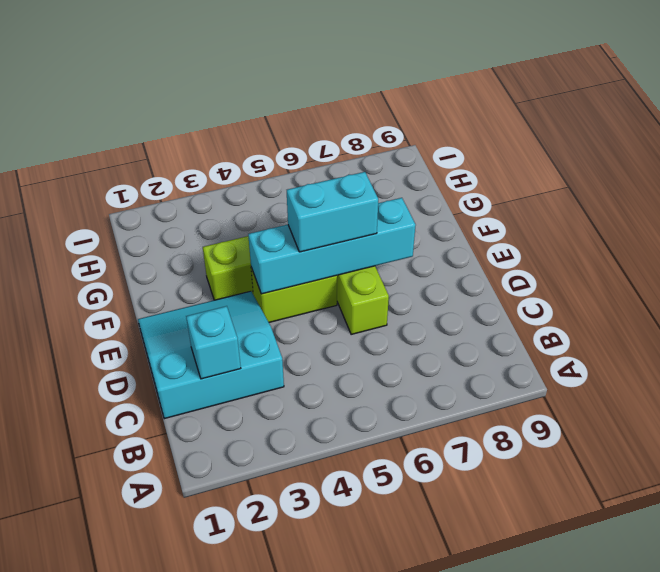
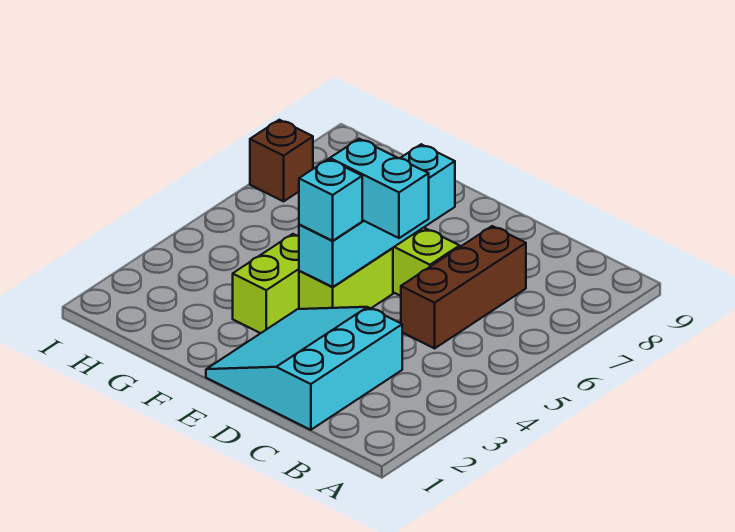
cyan brick C2 level 2 -> cyan brick E4 level 3
none -> brown brick C5:C7 level 1
cyan brick E5:E6 level 3 -> cyan brick D5:E5 level 3
none -> brown brick I7 level 1

